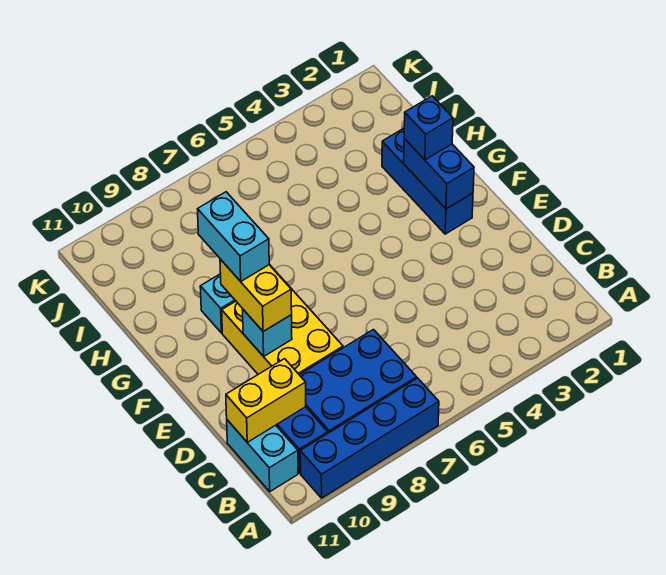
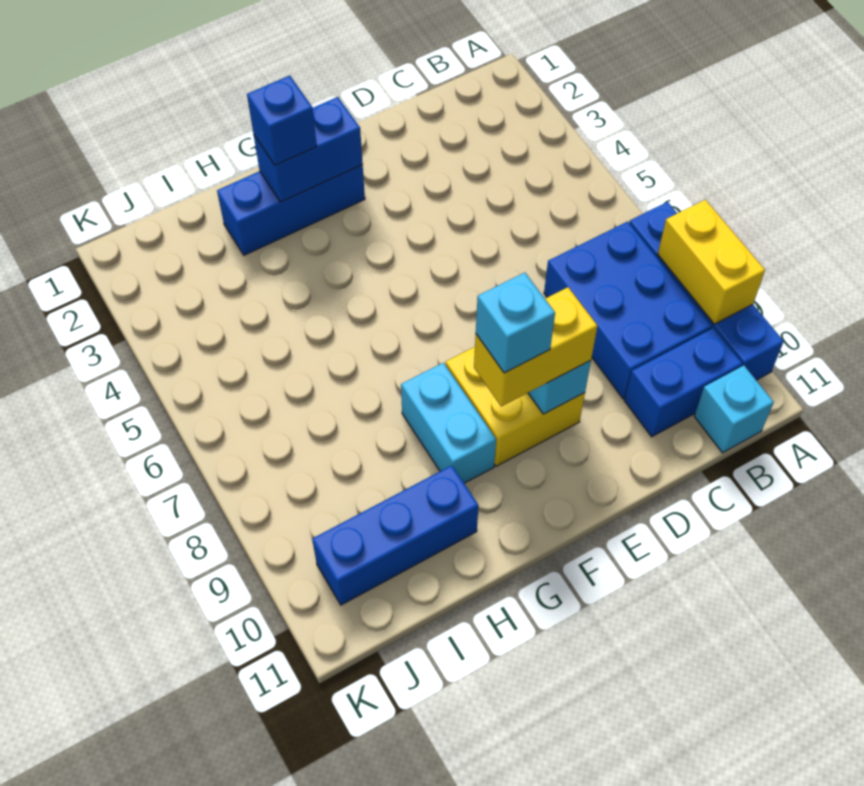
cyan brick B11:C11 level 1 -> cyan brick B11 level 1
yellow brick C10:C11 level 2 -> yellow brick A8:A9 level 2
yellow brick D8:F9 level 1 -> yellow brick E8:F9 level 1
cyan brick F9:G9 level 4 -> cyan brick F9 level 4
none -> blue brick H10:J10 level 1

